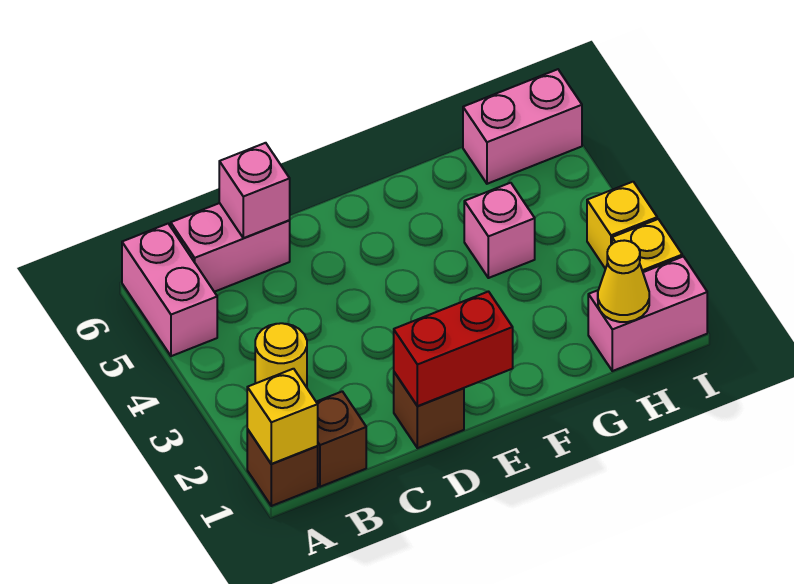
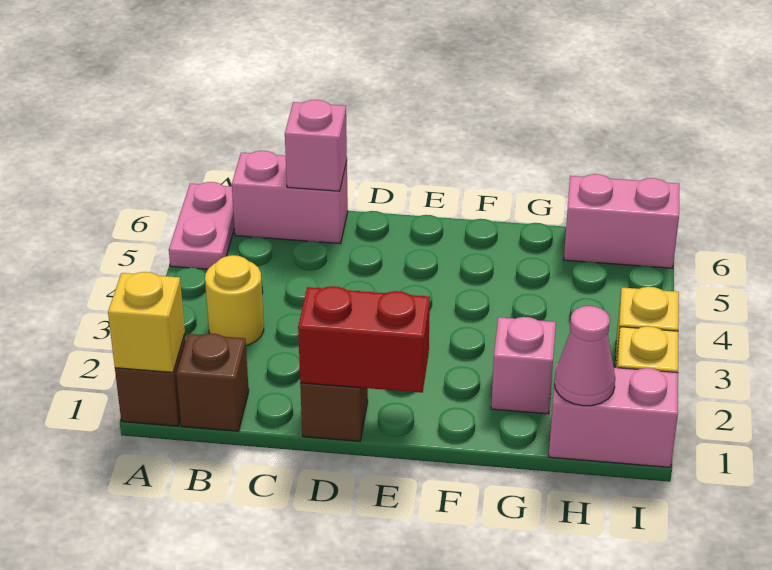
pink brick A5:A6 level 1 -> pink plate A5:A6 level 1
pink brick G4 level 1 -> pink brick G2 level 1
yellow cone H1 level 2 -> pink cone H1 level 2

